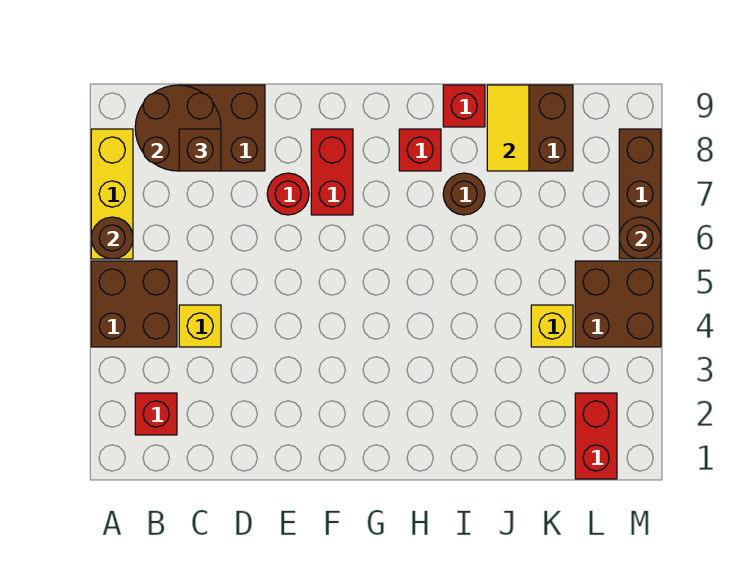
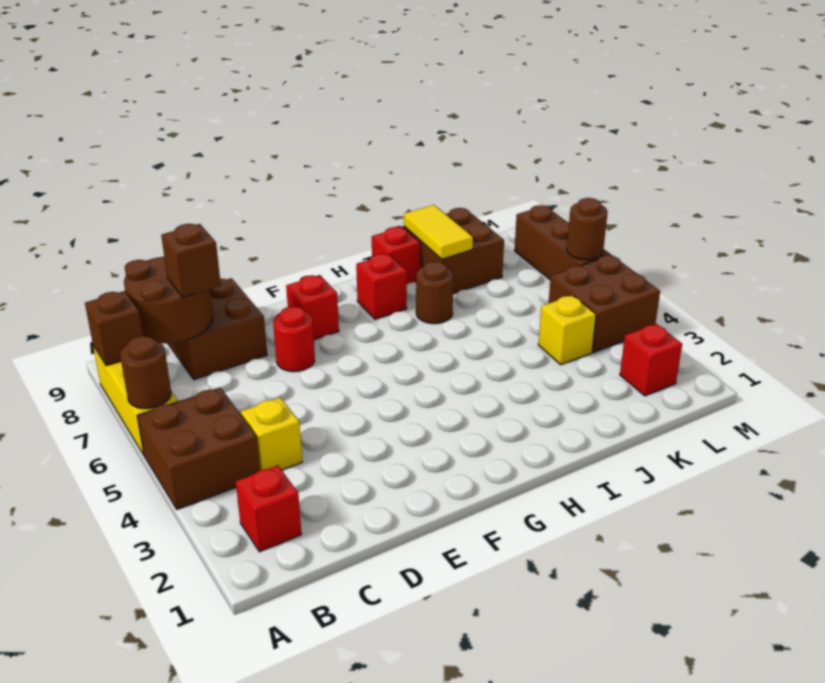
none -> brown brick A8 level 2
red brick F7:F8 level 1 -> red brick F8 level 1
red brick L1:L2 level 1 -> red brick L2 level 1

